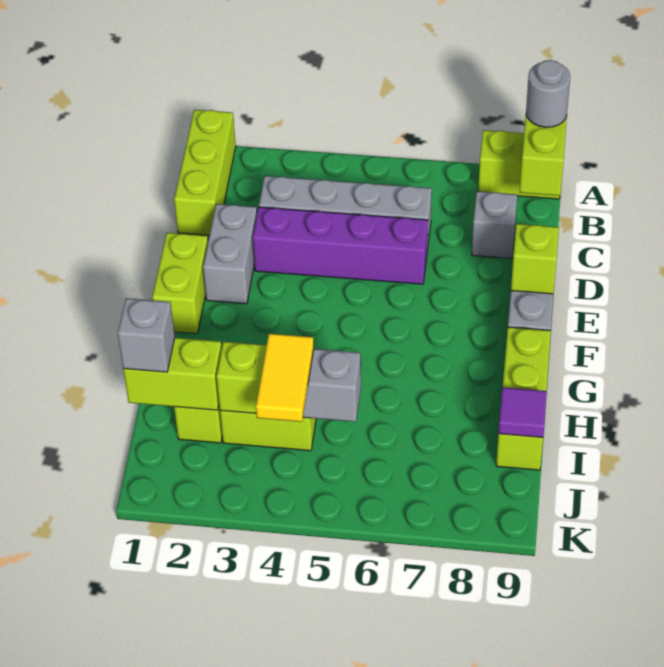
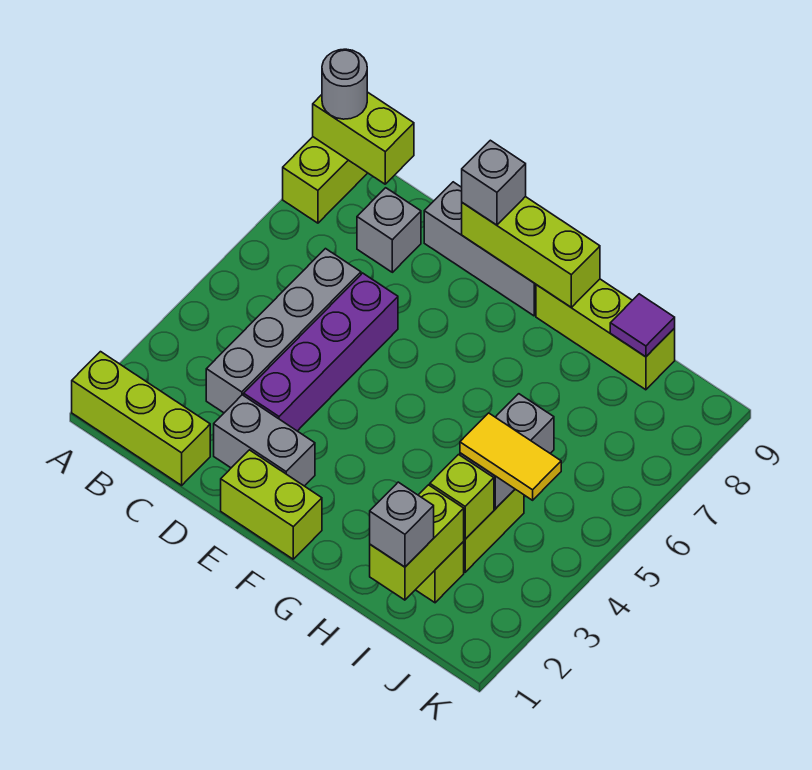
lime brick E9 level 2 -> lime brick E9:G9 level 2
none -> grey brick E9 level 3

